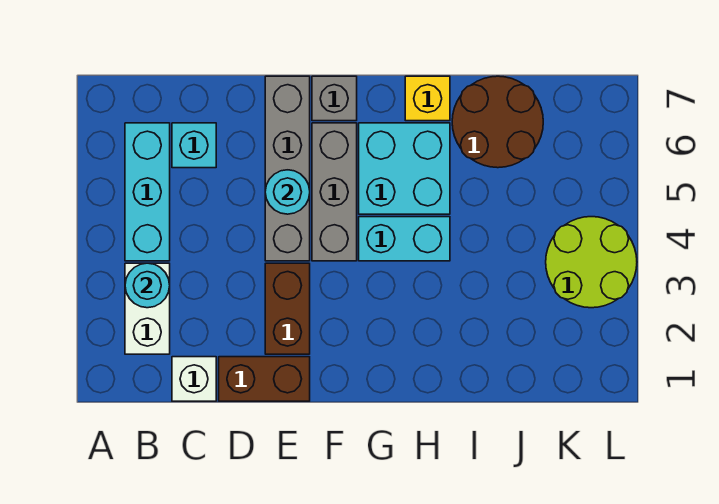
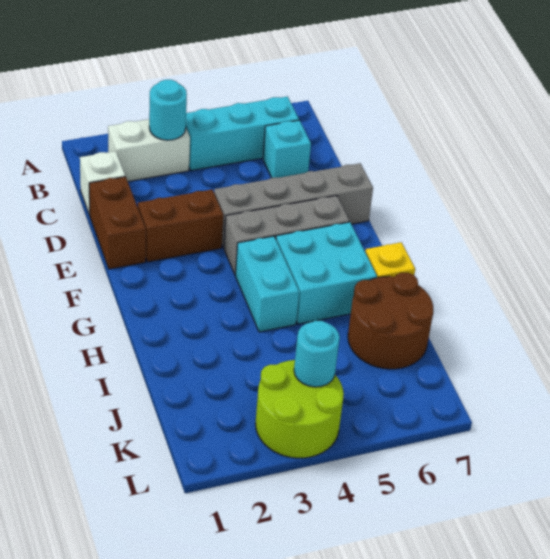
cyan round brick E5 level 2 -> cyan round brick K4 level 2
grey brick F7 level 1 -> none

